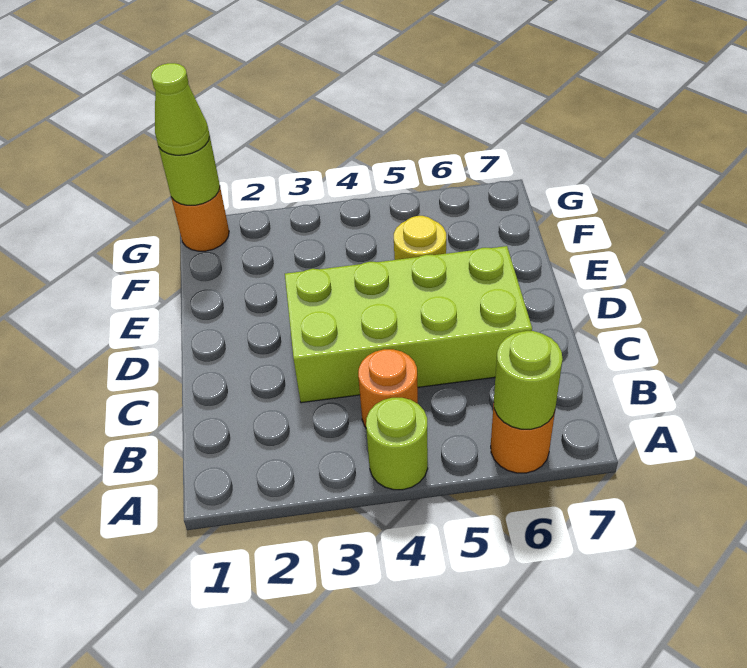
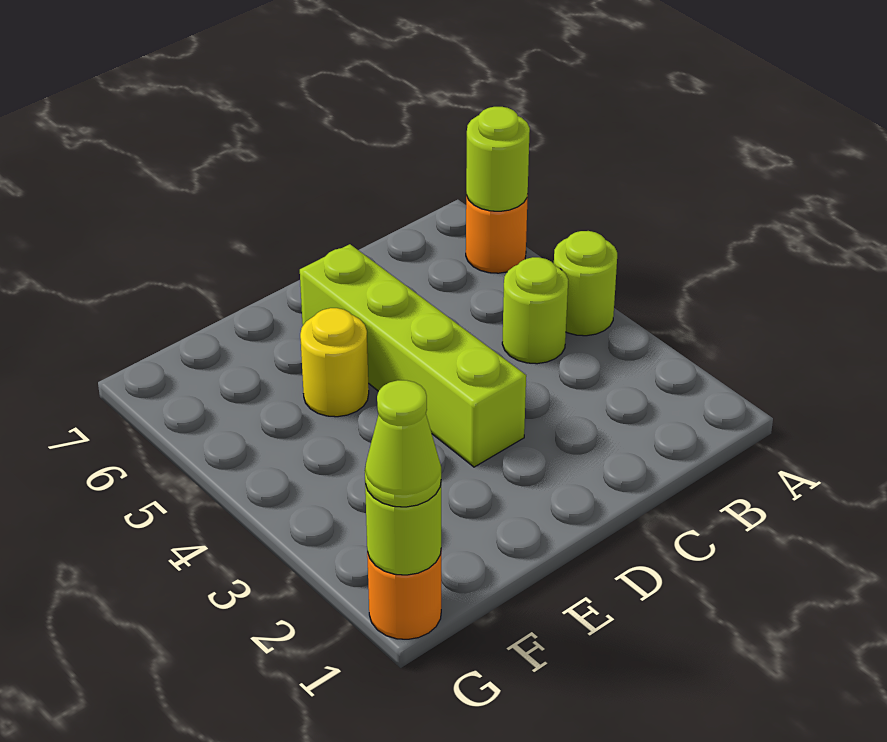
orange round brick B4 level 1 -> lime round brick B4 level 1
lime brick C3:D6 level 1 -> lime brick D3:D6 level 1

